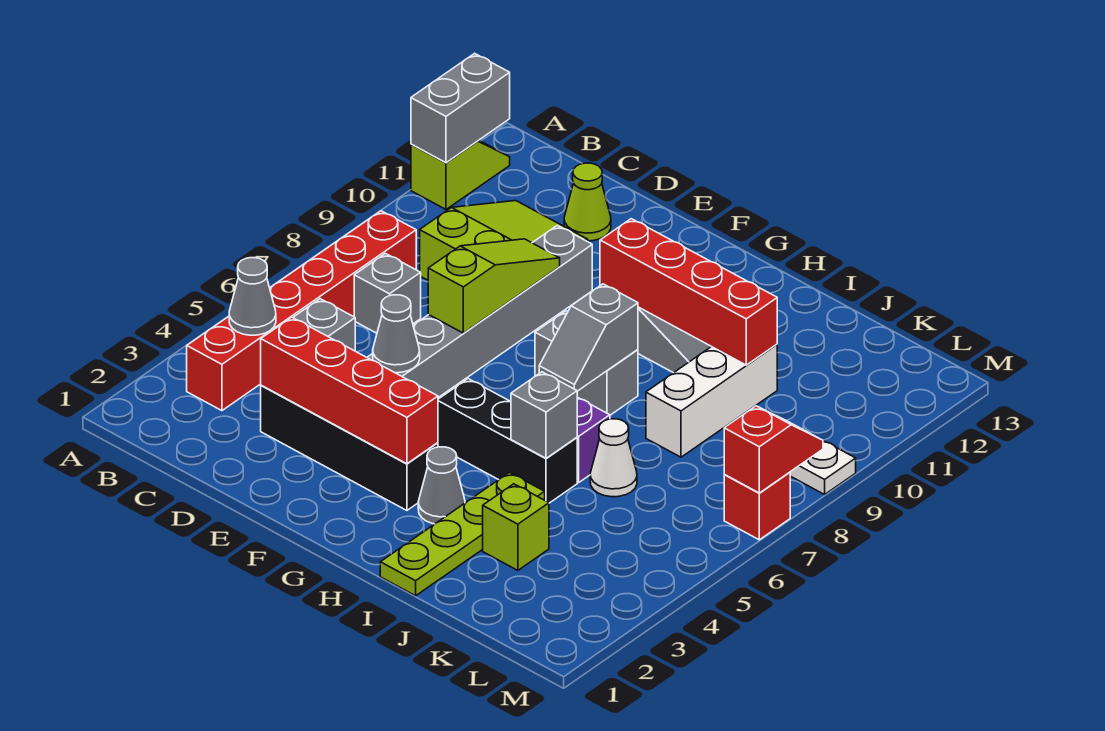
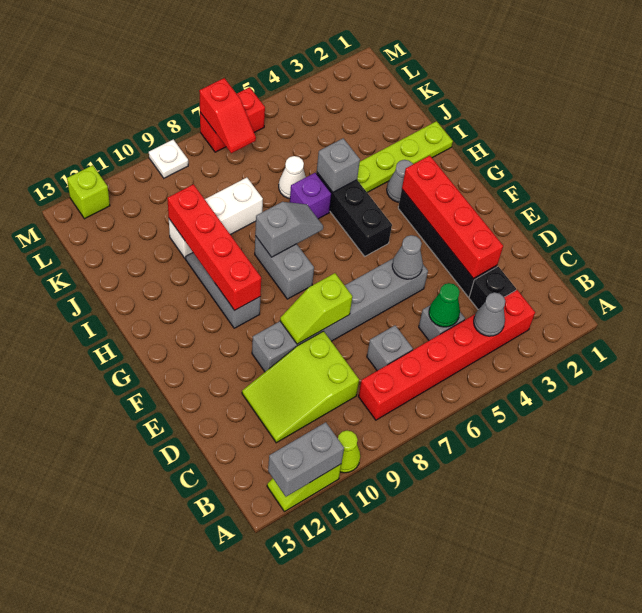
none -> black brick C3 level 1
none -> green cone C5 level 2
lime cone D12 level 1 -> lime cone A10 level 1
lime slope E7:E9 level 2 top 7 -> lime slope E8:E9 level 2 top 8
lime brick J3 level 1 -> lime brick M12 level 1
red brick M7 level 1 -> red brick M6:M7 level 1
red slope M7:M8 level 2 top 7 -> red slope L7:M7 level 2 top M

